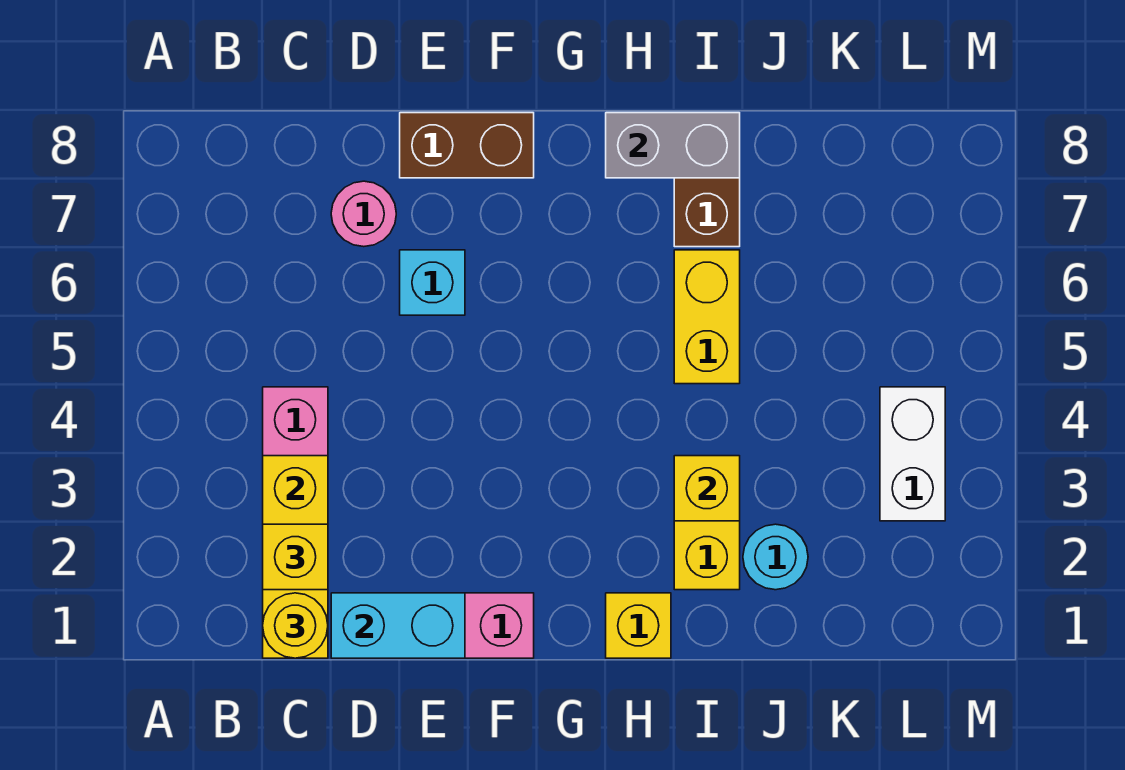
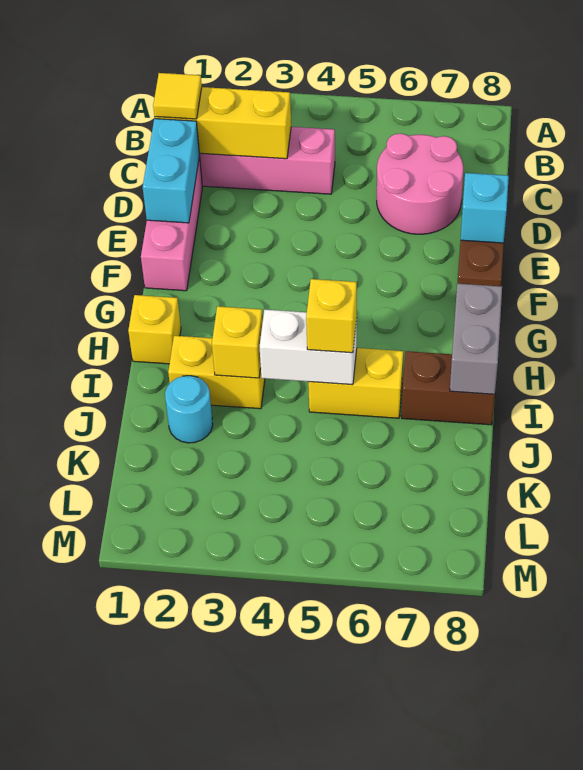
yellow round brick C1 level 3 -> yellow tile C1 level 3
yellow brick C2 level 3 -> yellow brick I5 level 3
pink round brick D7 level 1 -> pink round brick C6:D7 level 1
cyan brick E6 level 1 -> cyan brick E8 level 2
white brick L3:L4 level 1 -> white brick I4:I5 level 2

